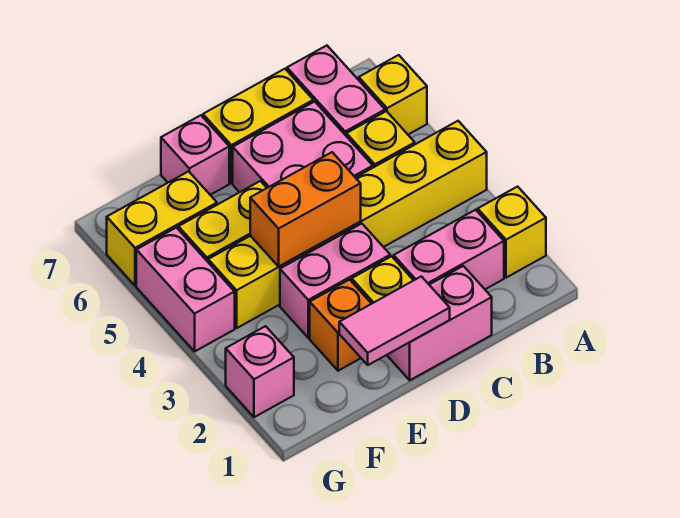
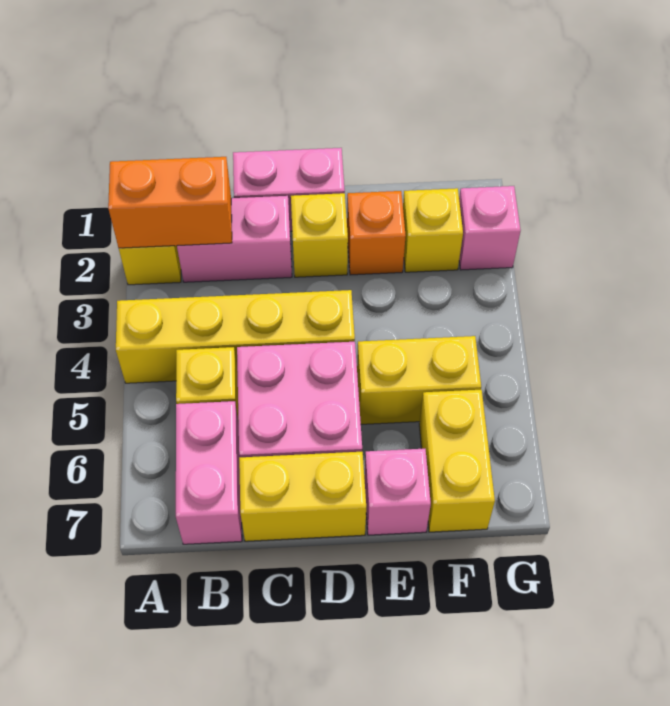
yellow brick A4:F4 level 1 -> yellow brick A4:D4 level 1
yellow brick A6 level 1 -> yellow brick F2 level 1
pink tile D1:E1 level 2 -> none
pink brick D3:E3 level 1 -> none
orange brick D4:E4 level 2 -> orange brick A2:B2 level 2
yellow brick F6:G6 level 1 -> yellow brick F6:F7 level 1
pink brick G4:G5 level 1 -> none

